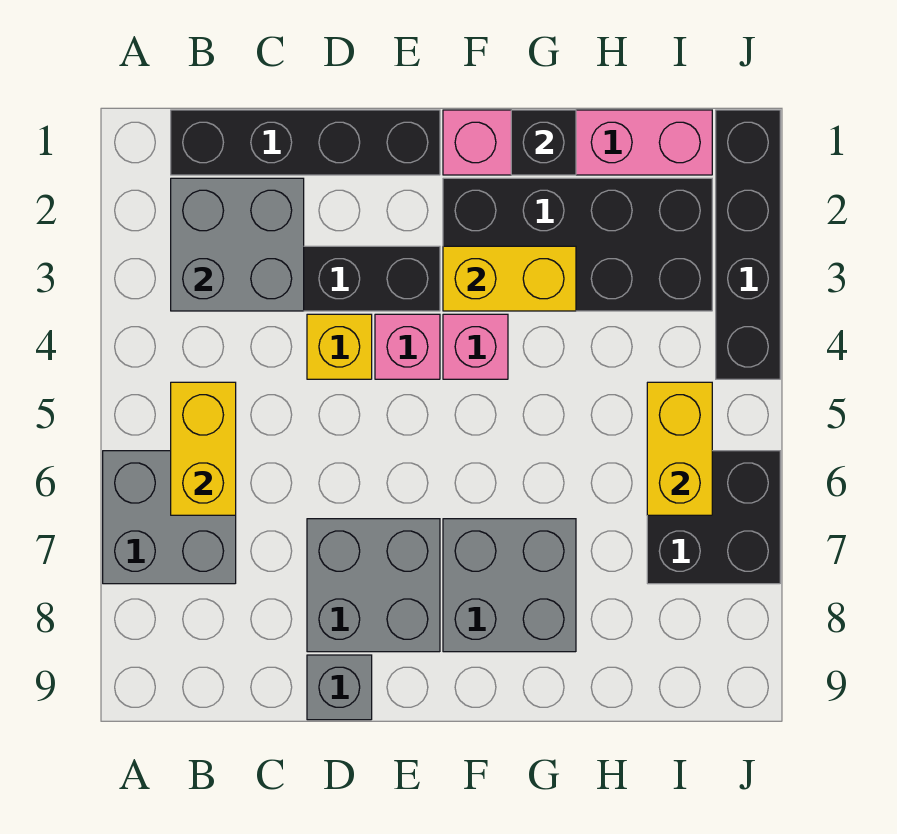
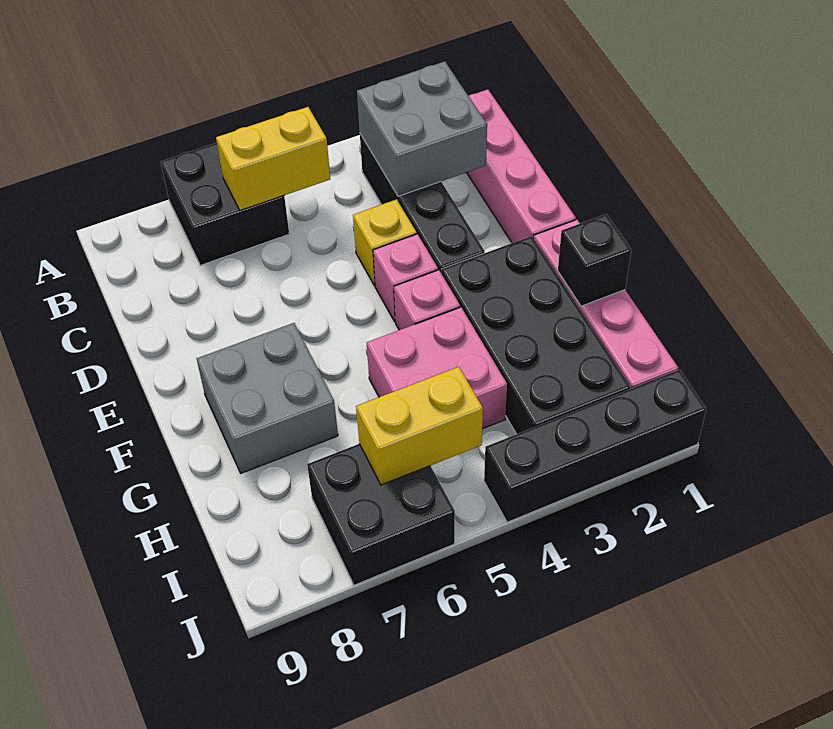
grey brick A6:B7 level 1 -> black brick A6:B7 level 1
black brick B1:E1 level 1 -> pink brick B1:E1 level 1
grey brick D7:E8 level 1 -> none
grey brick D9 level 1 -> none
yellow brick F3:G3 level 2 -> none
none -> pink brick G4:H5 level 1

